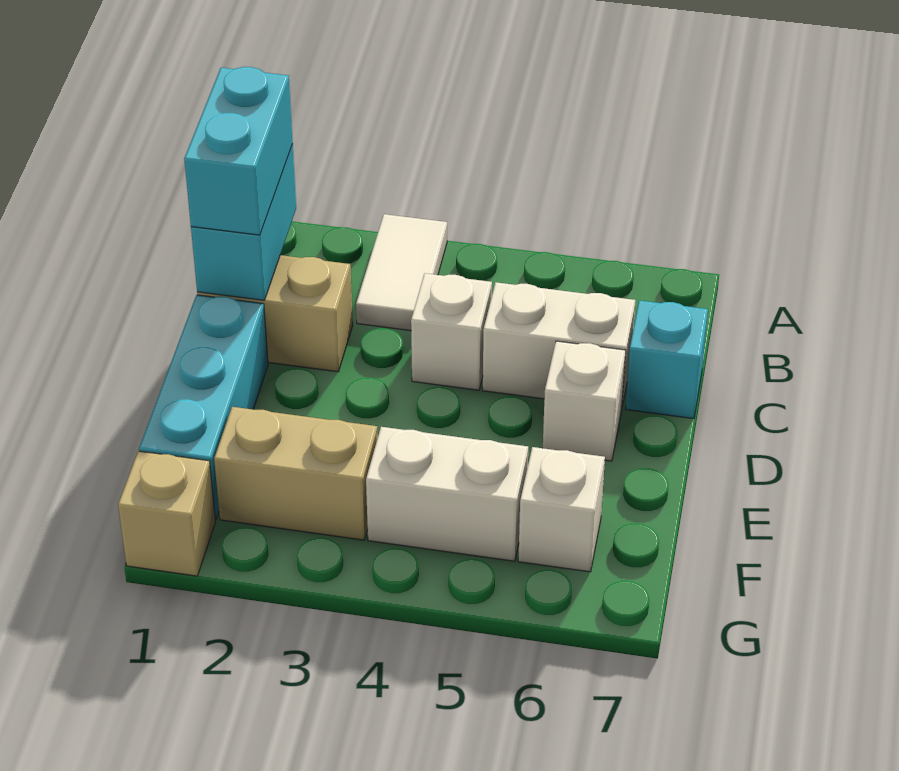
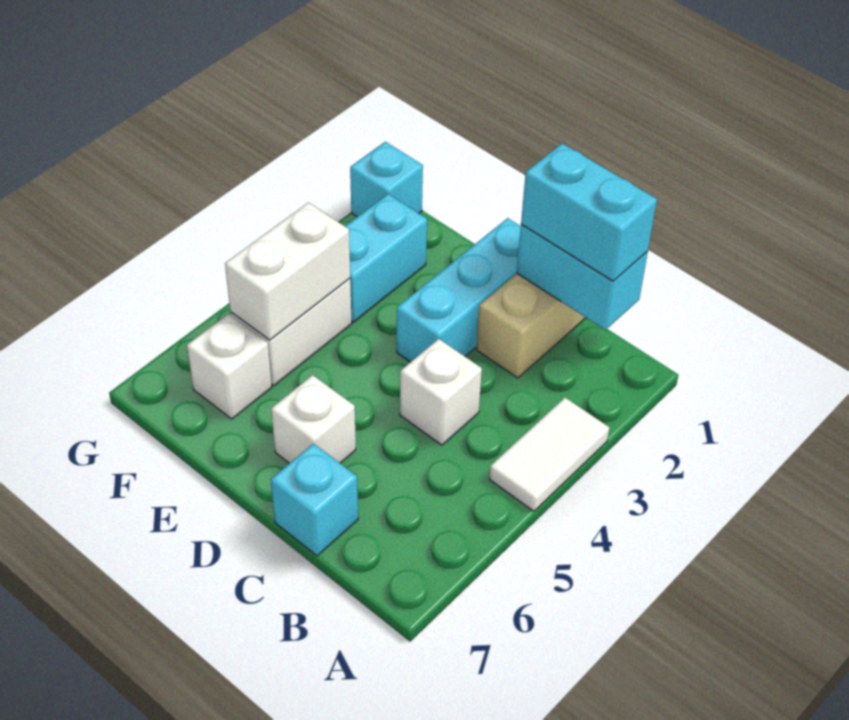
white tile A3:B3 level 1 -> white tile A3:A4 level 1
white brick C5:C6 level 1 -> white brick F4:F5 level 2
cyan brick D1:F1 level 1 -> cyan brick D1:D3 level 1
tan brick F2:F3 level 1 -> cyan brick F2:F3 level 1
tan brick G1 level 1 -> cyan brick G1 level 1

